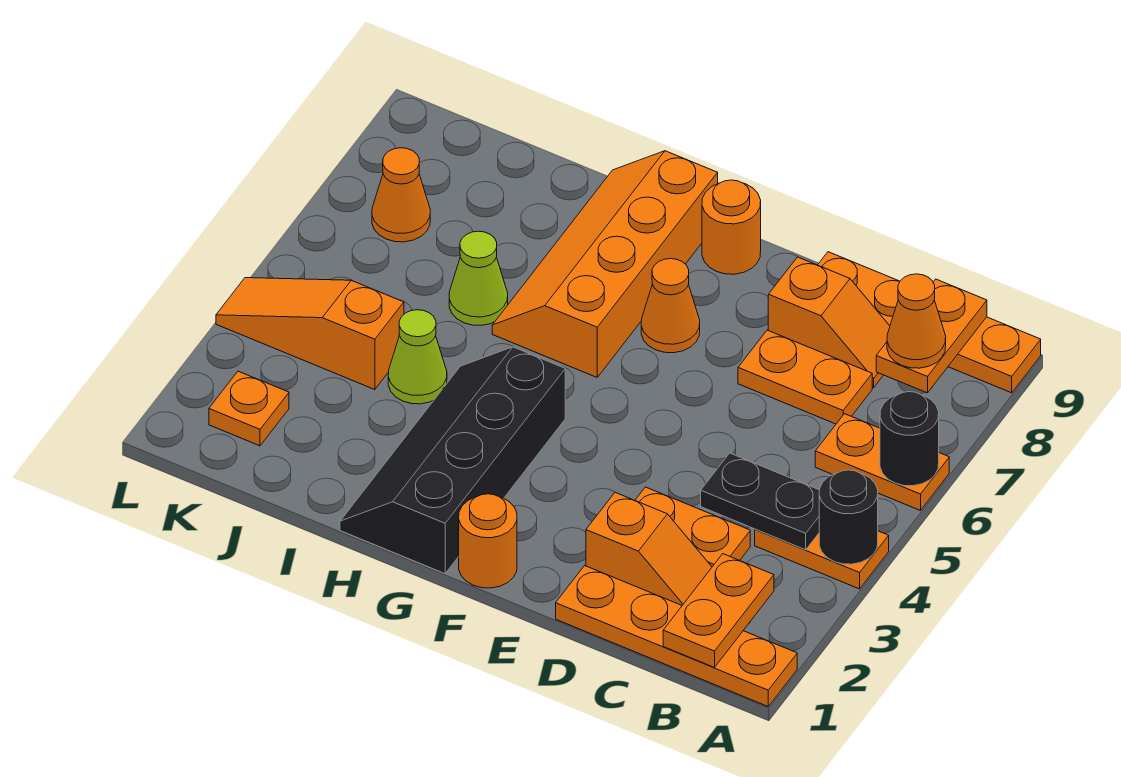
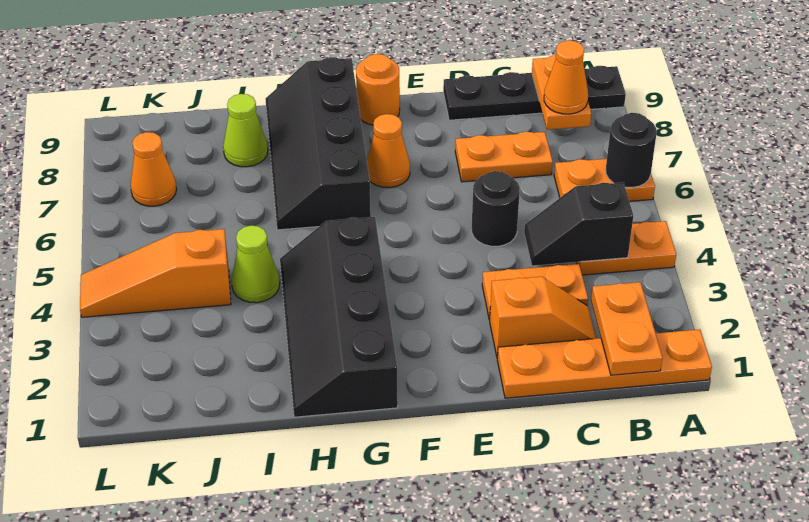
black round brick A4 level 2 -> black round brick D5 level 1
orange plate A9:D9 level 1 -> black plate A9:D9 level 1
black plate B4:C4 level 2 -> black slope B4:C4 level 2 top B
orange slope C8:D8 level 1 top D -> none
orange round brick F1 level 1 -> none
orange slope G6:H9 level 1 top G -> black slope G6:H9 level 1 top G
lime cone I6 level 1 -> lime cone I8 level 1
orange plate K2 level 1 -> none

